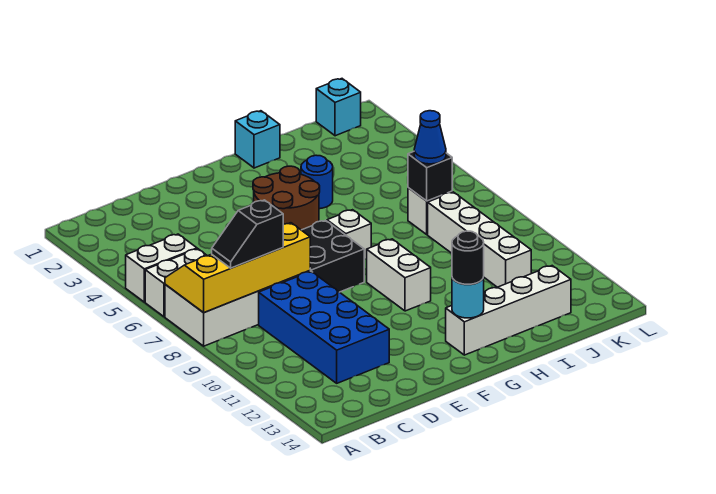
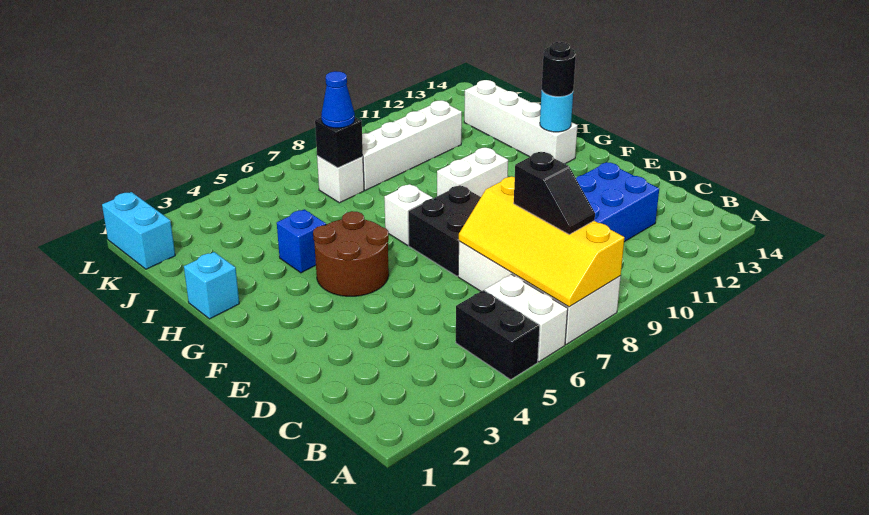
white brick A5:B5 level 1 -> black brick A5:B5 level 1
blue round brick H4 level 1 -> blue brick H4 level 1
cyan brick K1 level 1 -> cyan brick K1:L1 level 1

